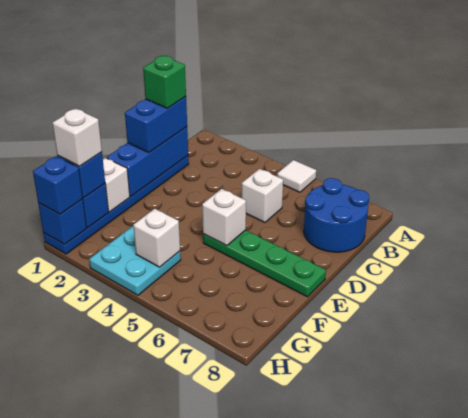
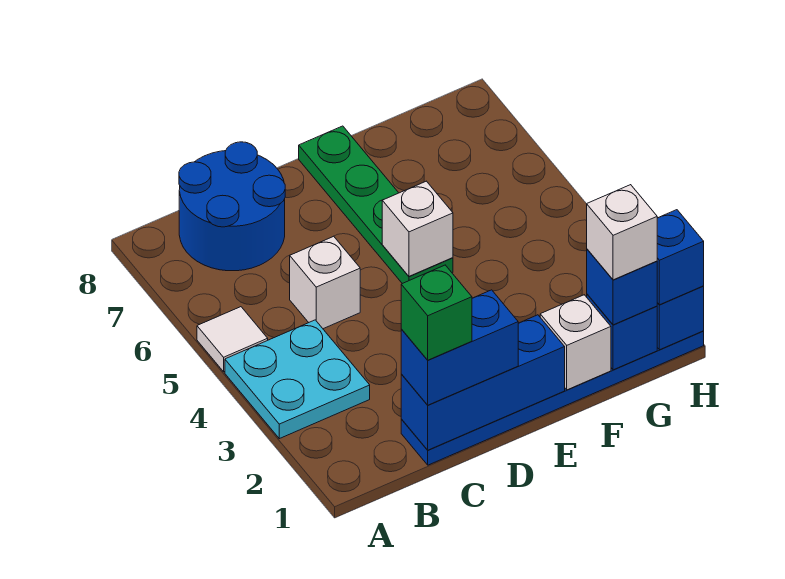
cyan plate G3:H4 level 1 -> cyan plate A3:B4 level 1
white brick G4 level 2 -> none

